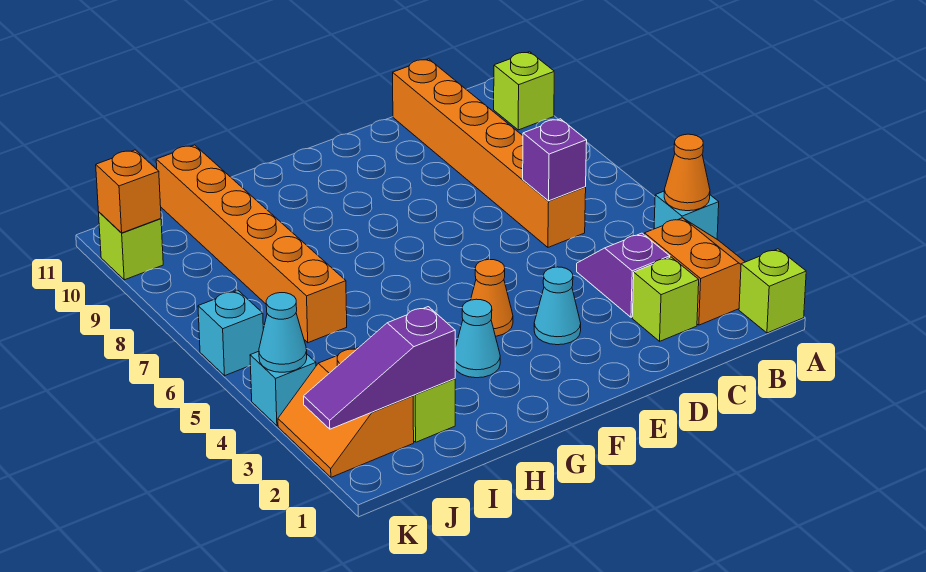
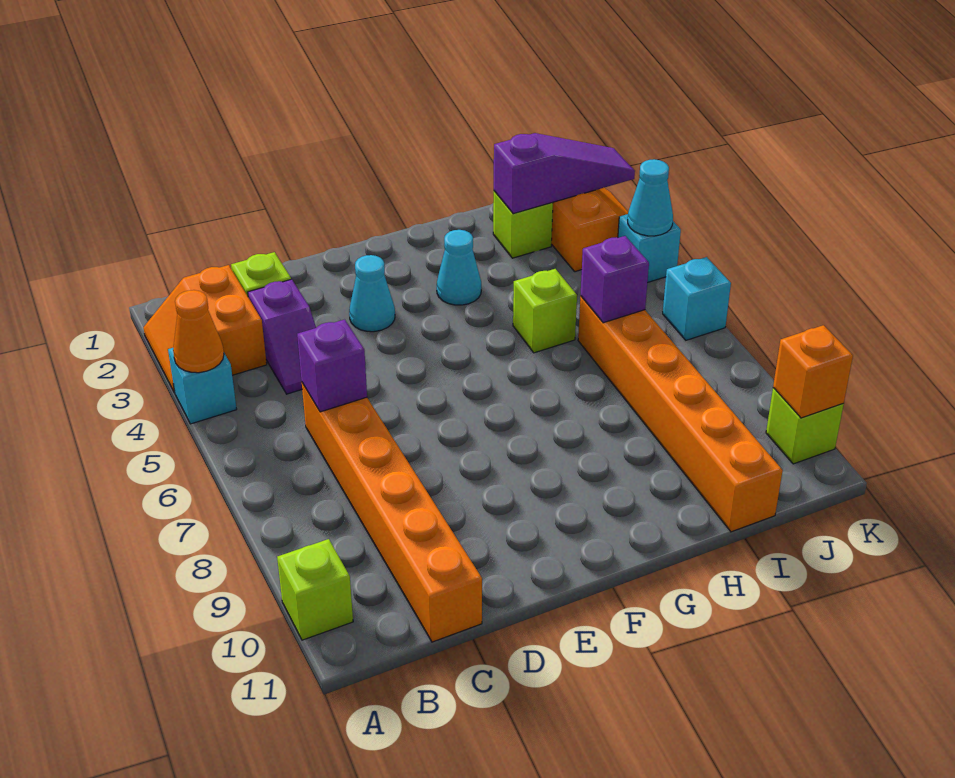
lime brick A1 level 1 -> lime brick H5 level 1
orange cone F4 level 1 -> none
none -> purple brick I6 level 2

